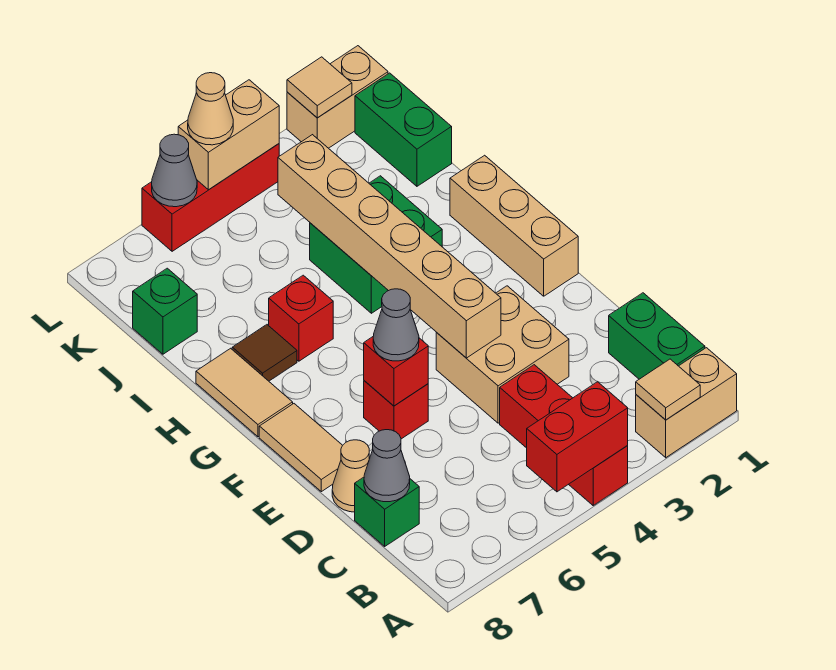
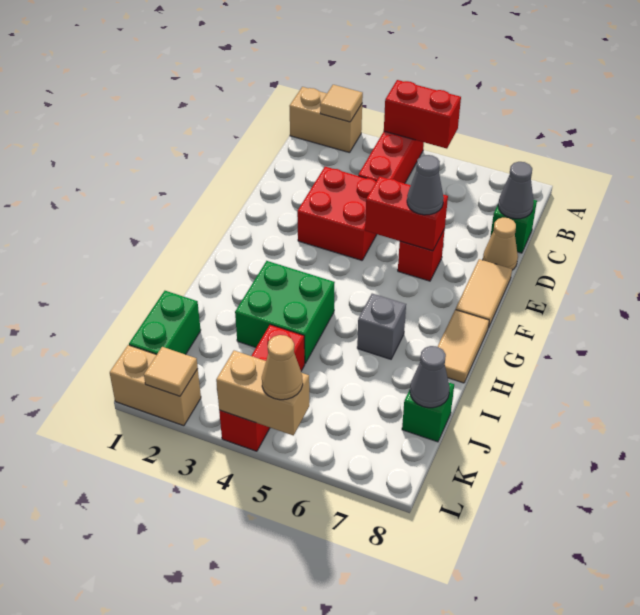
green brick B1:C1 level 1 -> none
tan brick D3:E4 level 1 -> red brick D3:E4 level 1
tan brick E4:J4 level 2 -> none
red brick E6 level 2 -> red brick E5:E6 level 2
tan brick F1:H1 level 1 -> none
red brick H6 level 1 -> grey brick H6 level 1
brown tile H7 level 1 -> none
red brick L4:L6 level 1 -> red brick J4:L4 level 1
grey cone L6 level 2 -> grey cone J8 level 2

